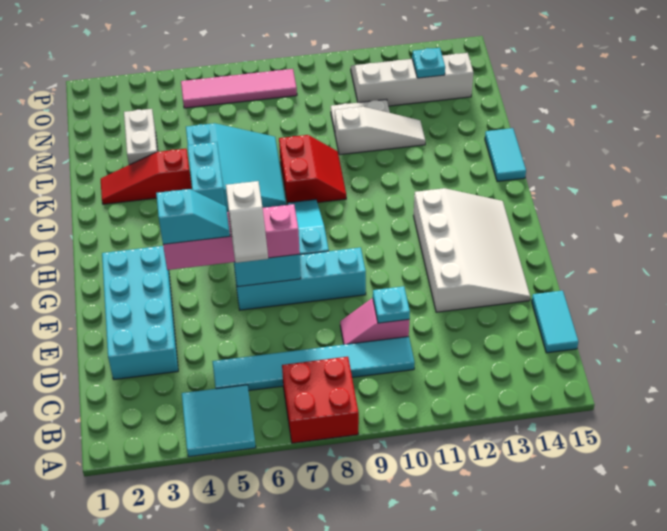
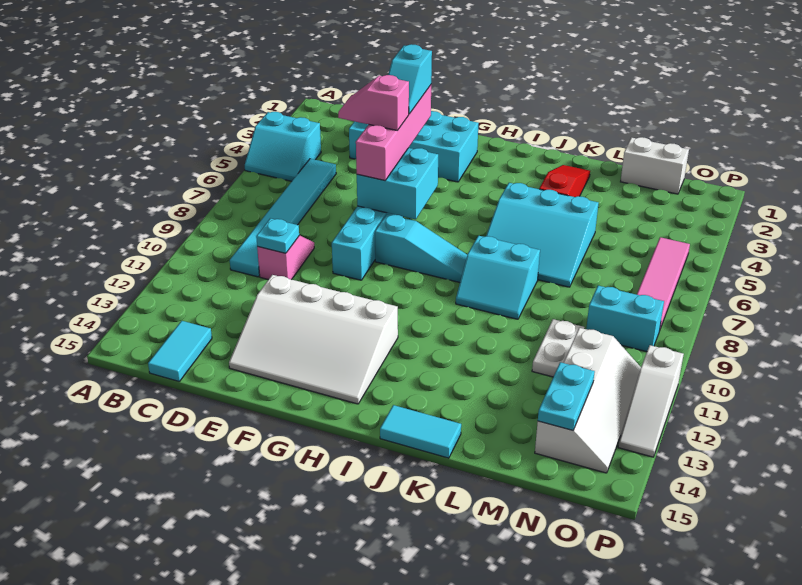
cyan tile A4:B5 level 1 -> cyan slope A4:B5 level 1 top 4
red brick A7:B8 level 1 -> none
cyan tile C15:D15 level 1 -> cyan tile C14:C15 level 1
white slope E6:F6 level 4 top F -> pink slope E6:F6 level 4 top F
cyan brick I5:J5 level 2 -> cyan brick N9:O9 level 1
red slope J8:K9 level 1 top 8 -> cyan slope J8:K9 level 1 top 8
white brick L3:M3 level 1 -> white brick M1:N1 level 1
white slope L10:L12 level 1 top 10 -> white slope P11:P13 level 1 top 11
cyan plate N13 level 2 -> cyan plate N13:N14 level 2

